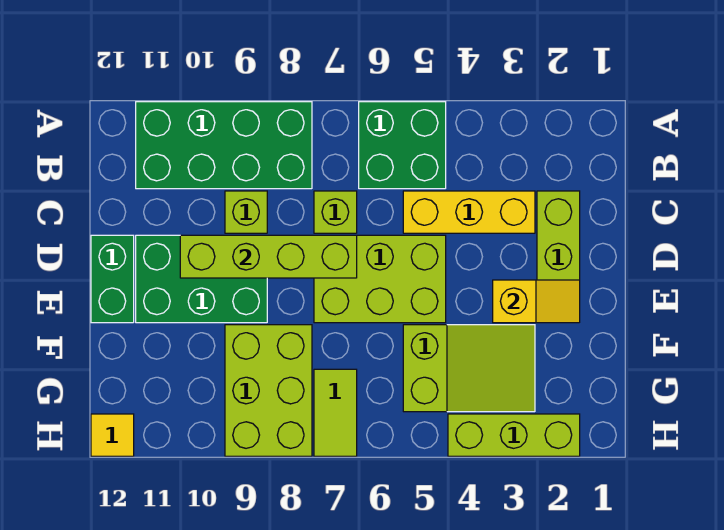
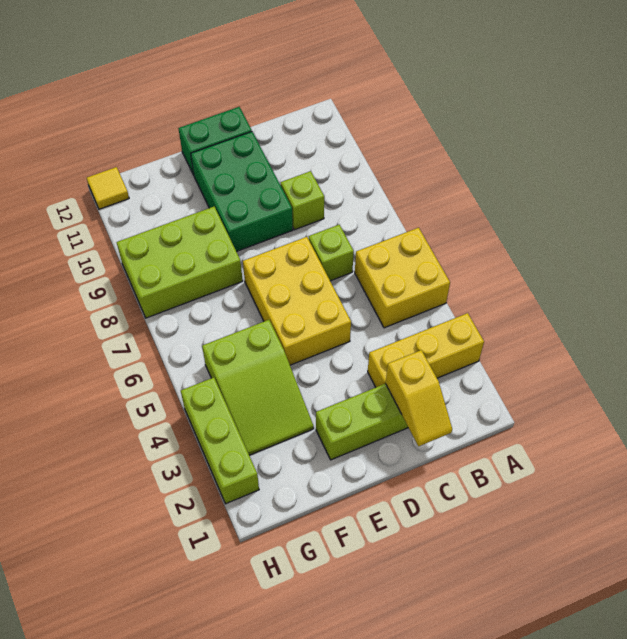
green brick A5:B6 level 1 -> yellow brick A5:B6 level 1
green brick A8:B11 level 1 -> none
yellow brick C3:C5 level 1 -> yellow brick A3:C3 level 1
lime brick D5:E7 level 1 -> yellow brick D5:E7 level 1
lime brick D7:D10 level 2 -> none
yellow slope E2:E3 level 2 top 3 -> yellow slope C1:C2 level 2 top 2
lime tile G7:H7 level 1 -> none

